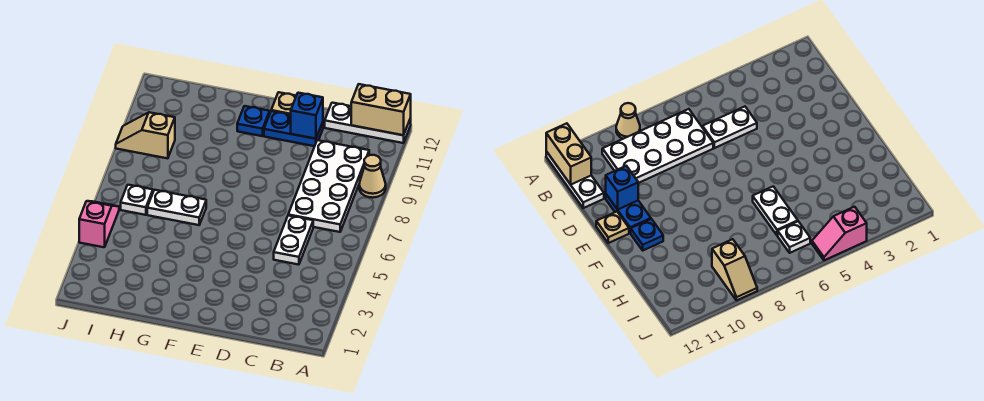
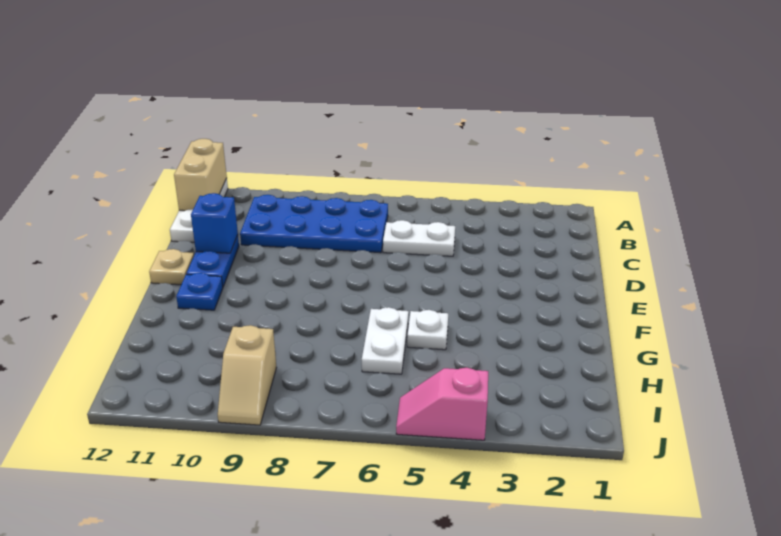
tan cone A9 level 1 -> none
white plate B7:C10 level 1 -> blue plate B7:C10 level 1
white plate I6 level 1 -> white plate G5 level 1

